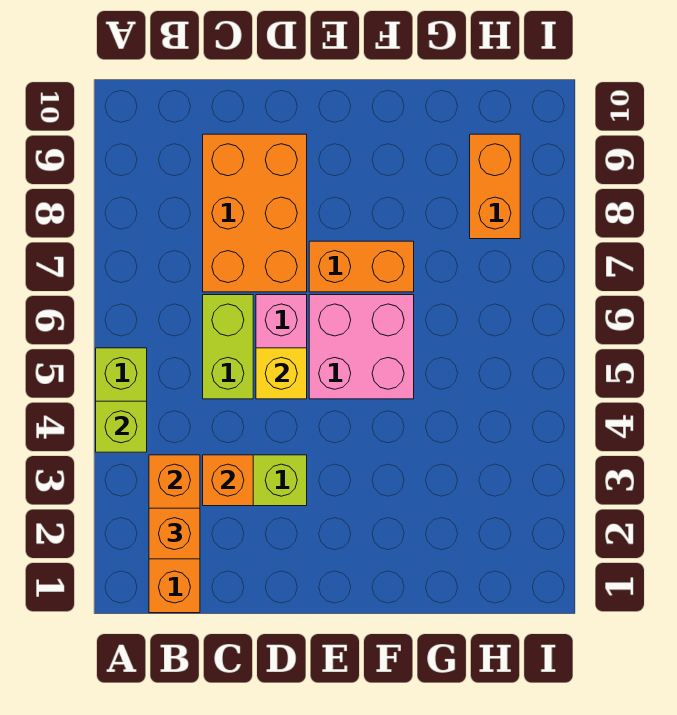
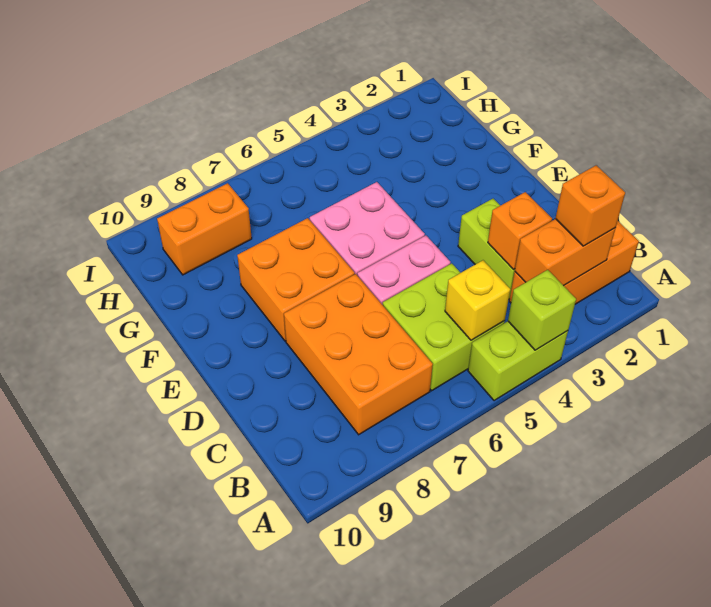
lime brick C5:C6 level 1 -> lime brick B5:C6 level 1
orange brick C7:D9 level 1 -> orange brick B7:D8 level 1
yellow brick D5 level 2 -> yellow brick B5 level 2
orange brick E7:F7 level 1 -> orange brick E7:F8 level 1

